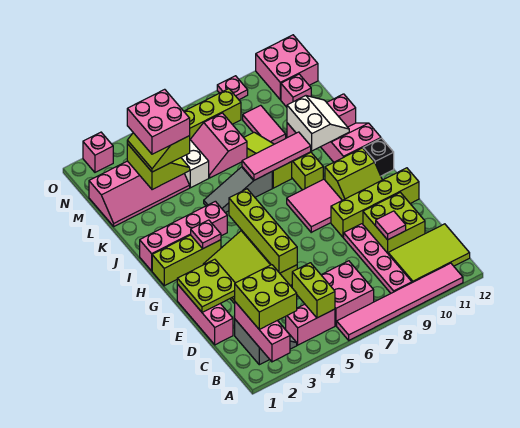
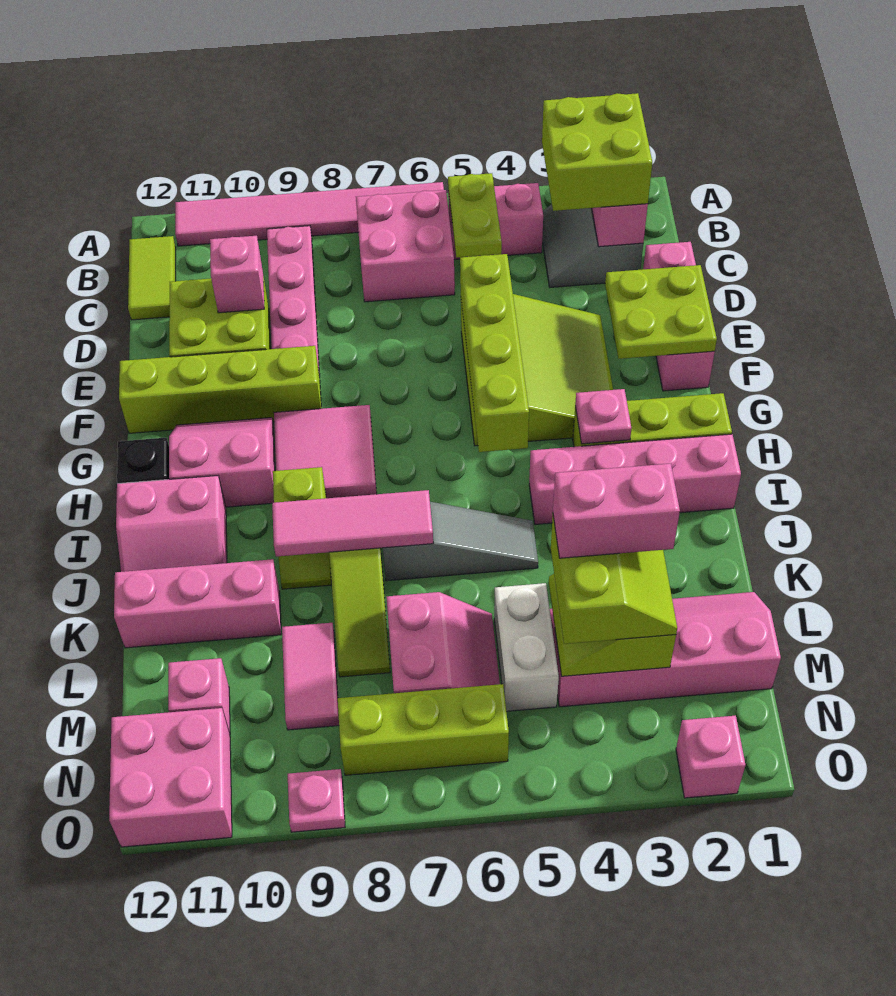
lime brick B5:C5 level 2 -> lime plate B5:C5 level 2
lime tile B10:C12 level 1 -> lime tile B12:C12 level 1
pink tile D10 level 2 -> pink brick D10 level 2
lime slope G10:H11 level 1 top H -> pink slope G10:H11 level 1 top H
white slope J10:K11 level 2 top 10 -> none
pink brick L3:M4 level 4 -> pink brick L3:L4 level 4

